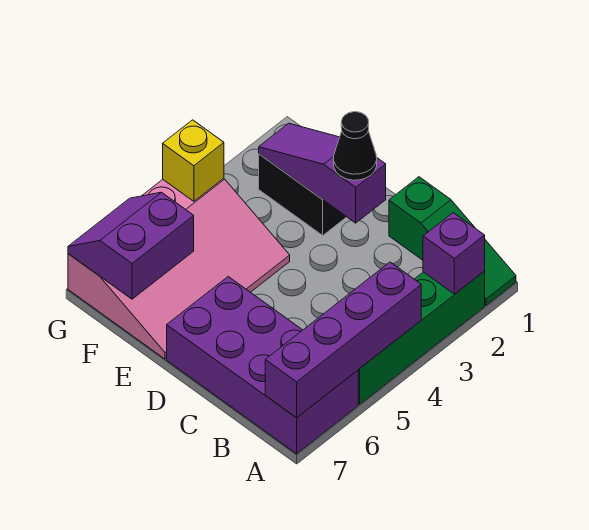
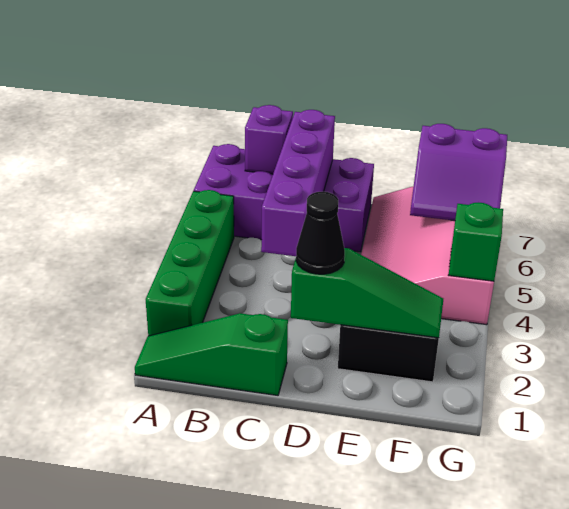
purple brick A2 level 2 -> purple brick B7 level 2
purple brick A4:A7 level 2 -> purple brick C4:C7 level 2
purple slope D2:F2 level 2 top D -> green slope D2:F2 level 2 top D
purple slope F6:G7 level 2 top F -> purple slope F6:G7 level 2 top 7
yellow brick G4 level 2 -> green brick G4 level 2

